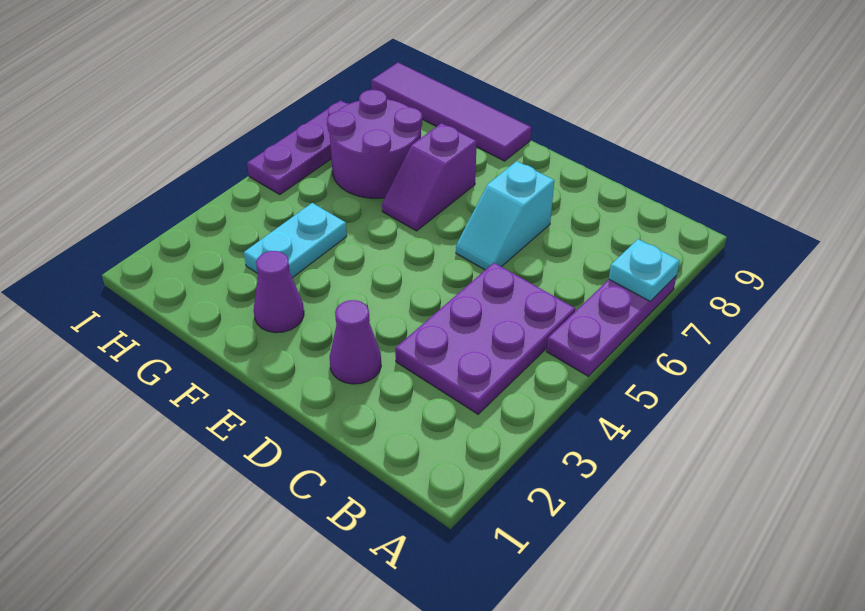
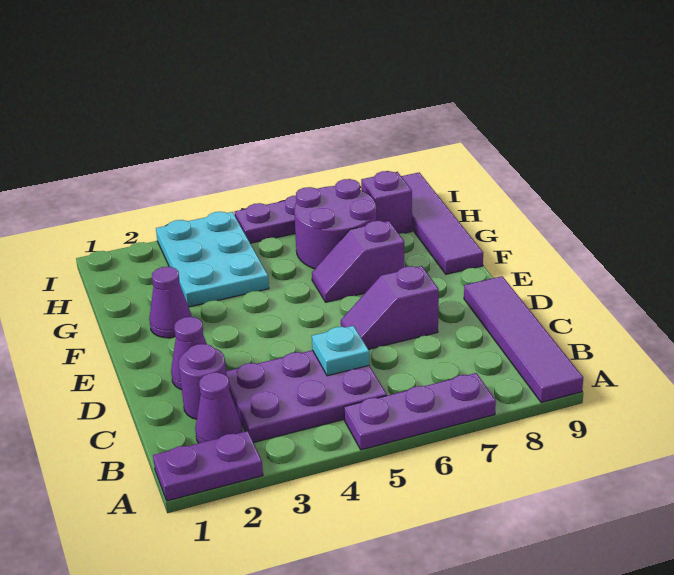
none -> purple plate A1:A2 level 1
cyan plate A7 level 2 -> cyan plate C5 level 2
none -> purple tile A9:D9 level 1
none -> purple cone B2 level 1
none -> purple round brick C2 level 1
cyan slope D6:D7 level 1 top 7 -> purple slope D6:D7 level 1 top 7
cyan plate G3:G4 level 1 -> cyan plate G3:I4 level 1
none -> purple brick H8 level 1

